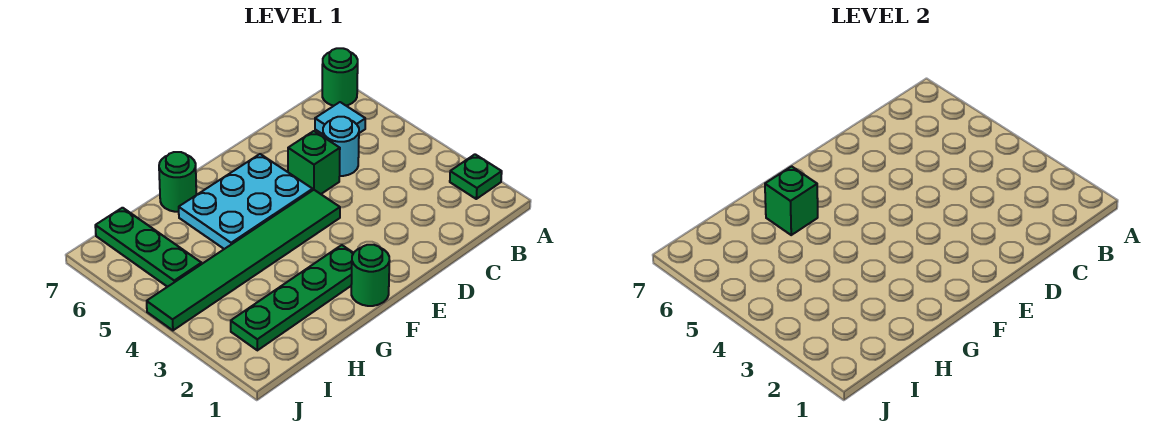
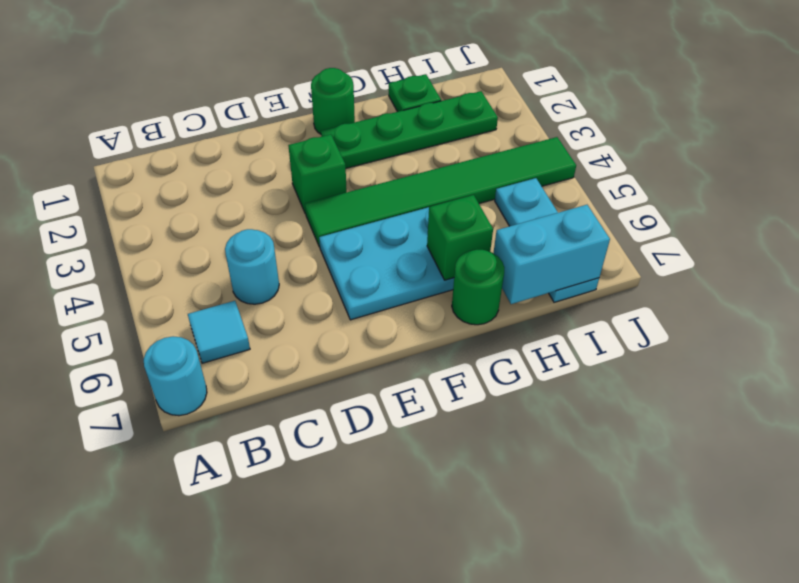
green plate A2 level 1 -> green plate H1 level 1
green round brick A7 level 1 -> cyan round brick A7 level 1
green brick D5 level 1 -> green brick E3 level 1
none -> cyan brick H7:I7 level 2
green plate I5:I7 level 1 -> cyan plate I5:I7 level 1

